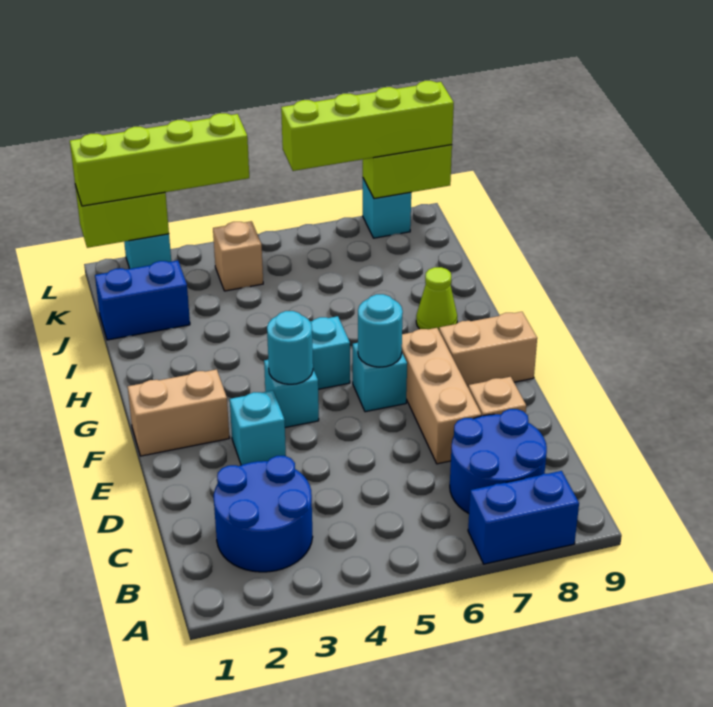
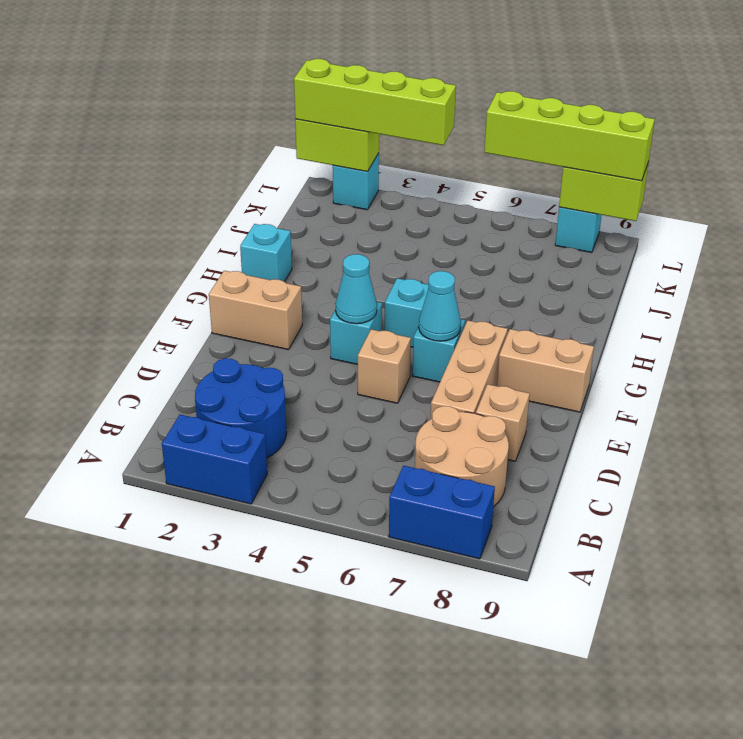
blue round brick B7:C8 level 1 -> tan round brick B7:C8 level 1
cyan brick E3 level 1 -> cyan brick H1 level 1
cyan round brick F4 level 2 -> cyan cone F4 level 2
cyan round brick F6 level 2 -> cyan cone F6 level 2
lime cone H8 level 1 -> none
blue brick J1:J2 level 1 -> blue brick A2:A3 level 1
tan brick K4 level 1 -> tan brick E5 level 1

